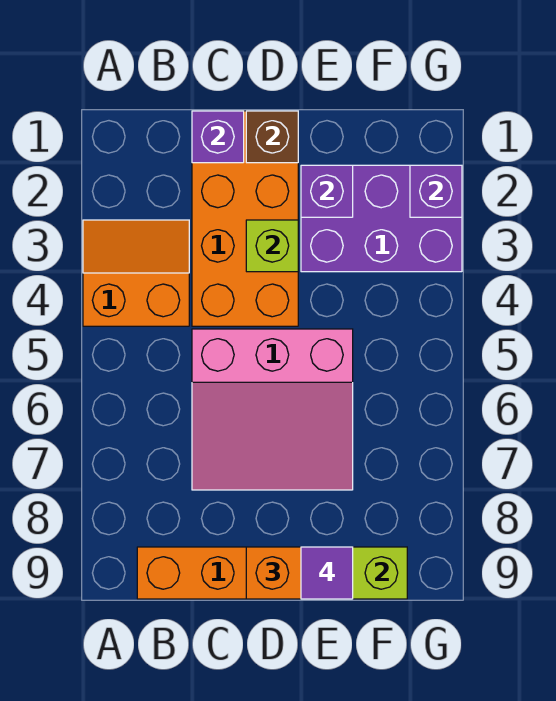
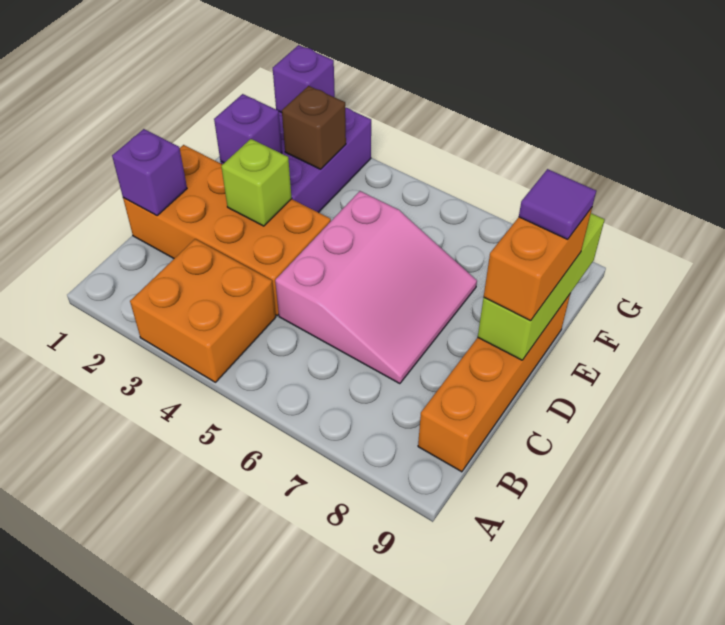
orange slope A3:B4 level 1 top 4 -> orange brick A3:B4 level 1
brown brick D1 level 2 -> brown brick F3 level 2

